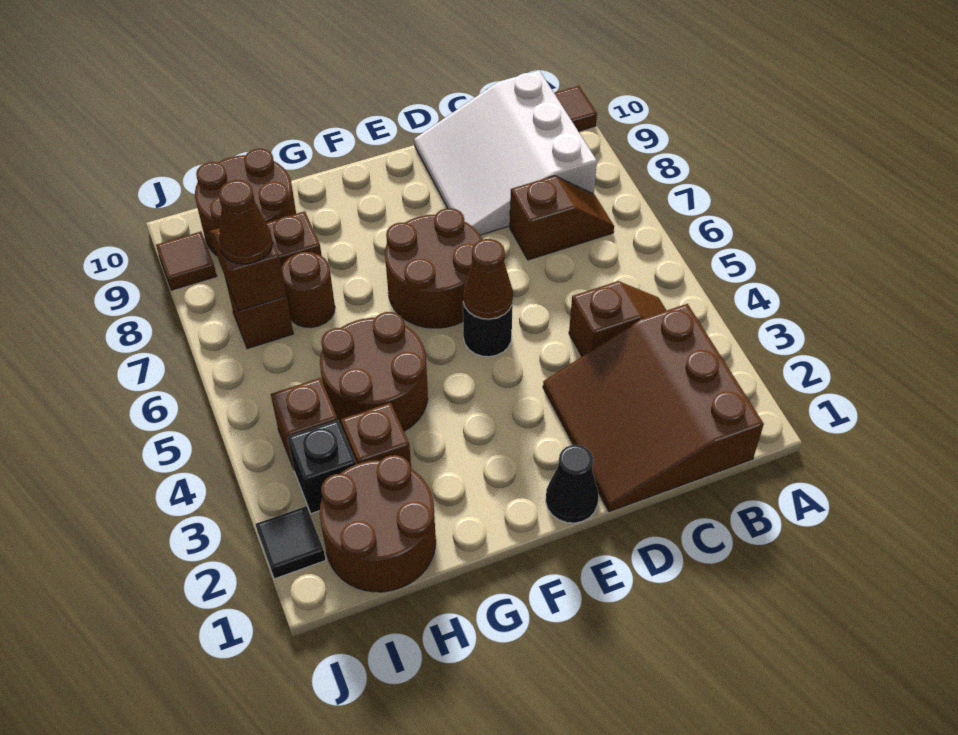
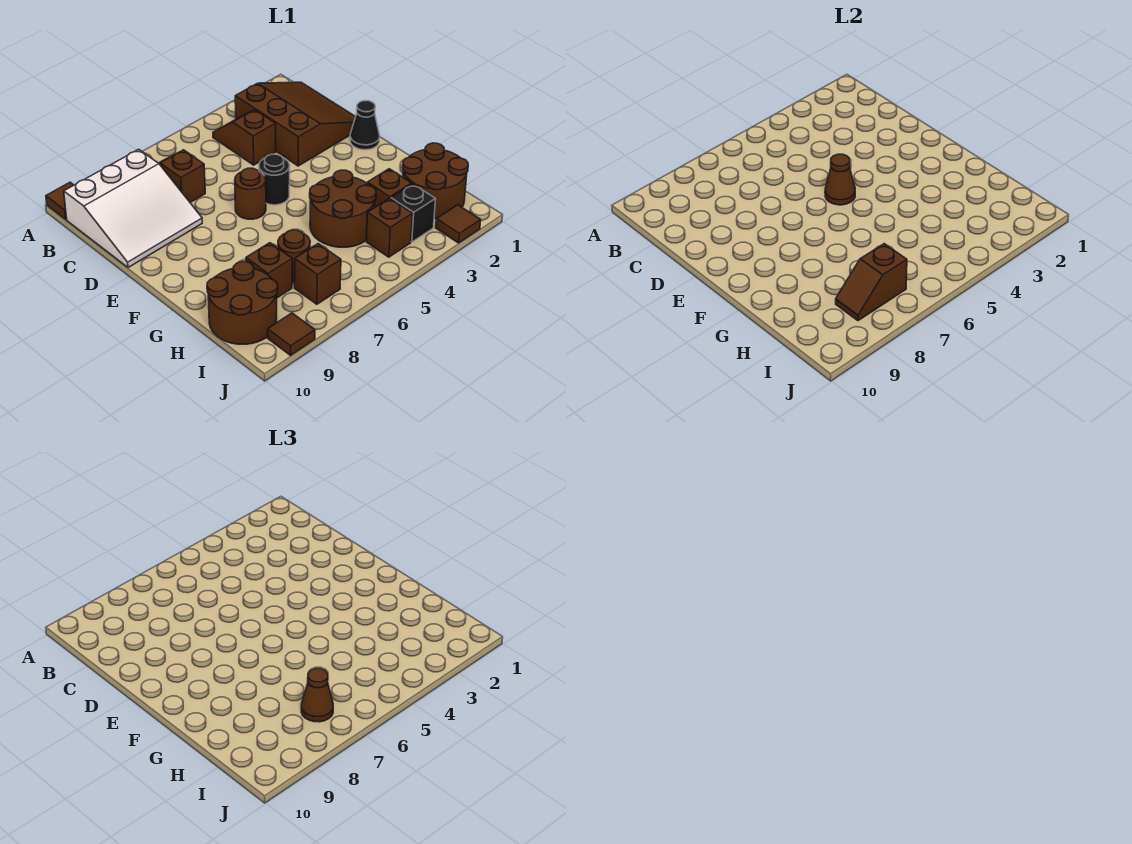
brown slope B1:D3 level 1 top B -> brown slope B1:D3 level 1 top 3
brown round brick E6:F7 level 1 -> brown round brick E6 level 1
black tile J2 level 1 -> brown tile J2 level 1

